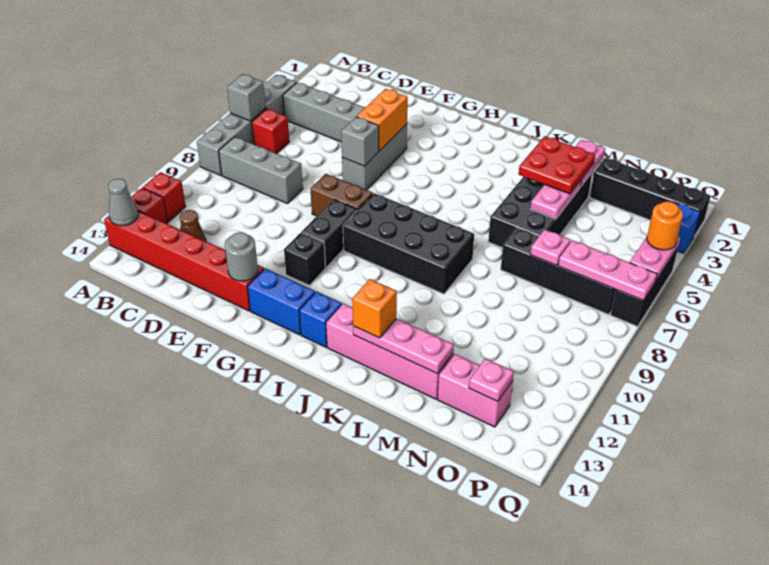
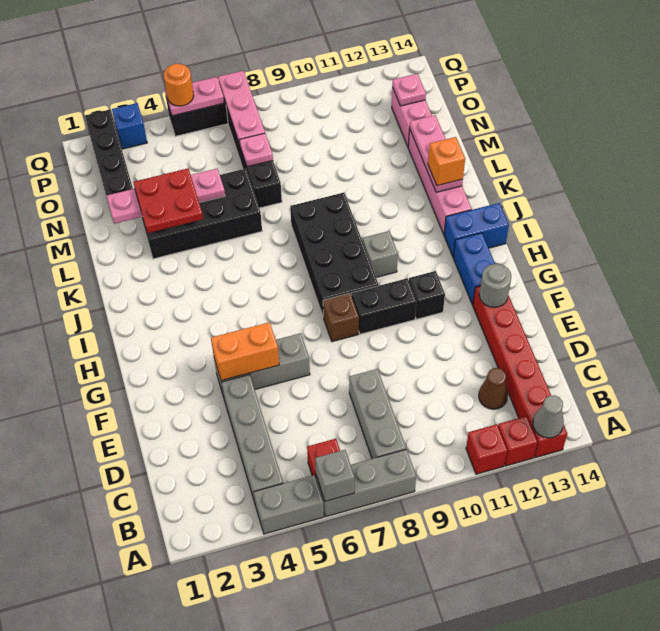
grey brick F6 level 2 -> grey brick I10 level 1
brown brick F8:G8 level 1 -> brown brick G8 level 1
blue brick I13 level 1 -> blue brick I13:I14 level 1

